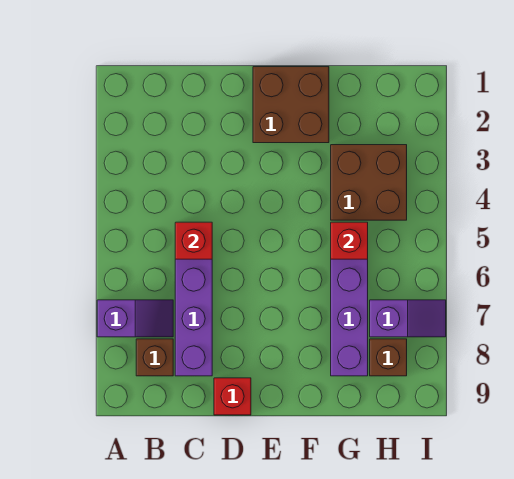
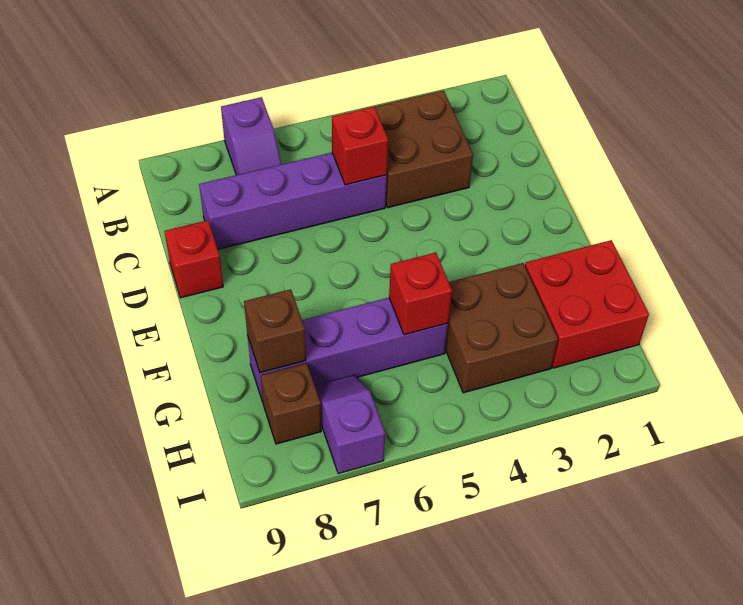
brown brick B8 level 1 -> brown brick G8 level 2
brown brick E1:F2 level 1 -> brown brick B3:C4 level 1
none -> red brick G1:H2 level 1
purple slope H7:I7 level 1 top H -> purple slope H7:I7 level 1 top I

